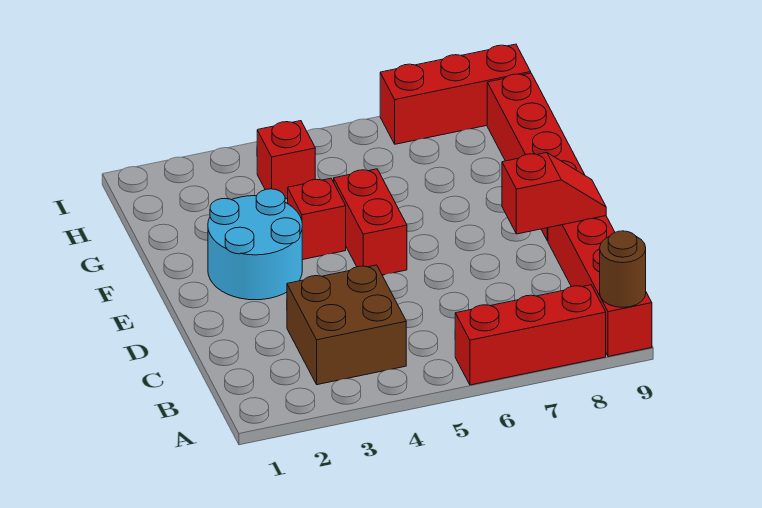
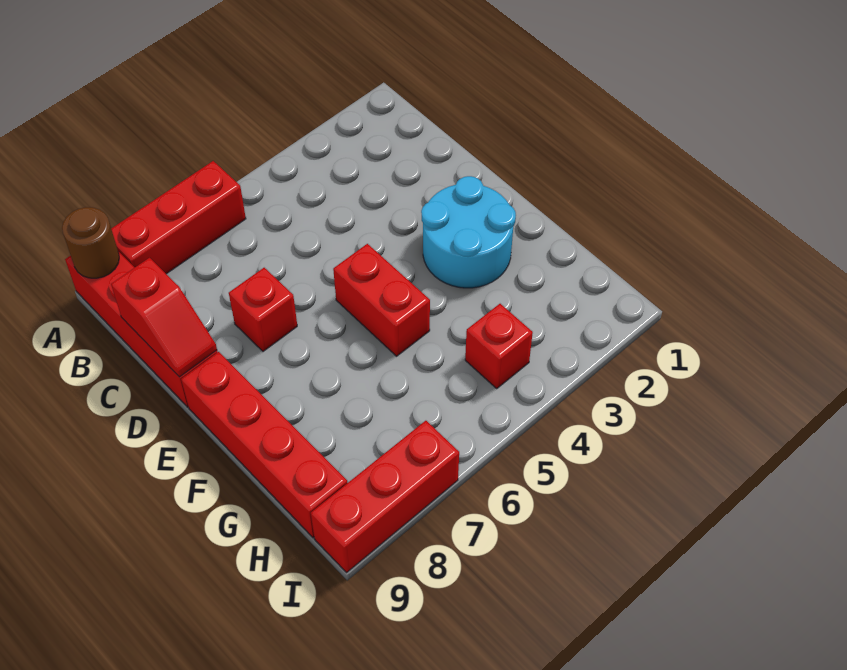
brown brick B3:C4 level 1 -> none
red slope D8:D9 level 2 top 8 -> red slope C9:D9 level 2 top C
red brick F4 level 1 -> red brick D7 level 1

